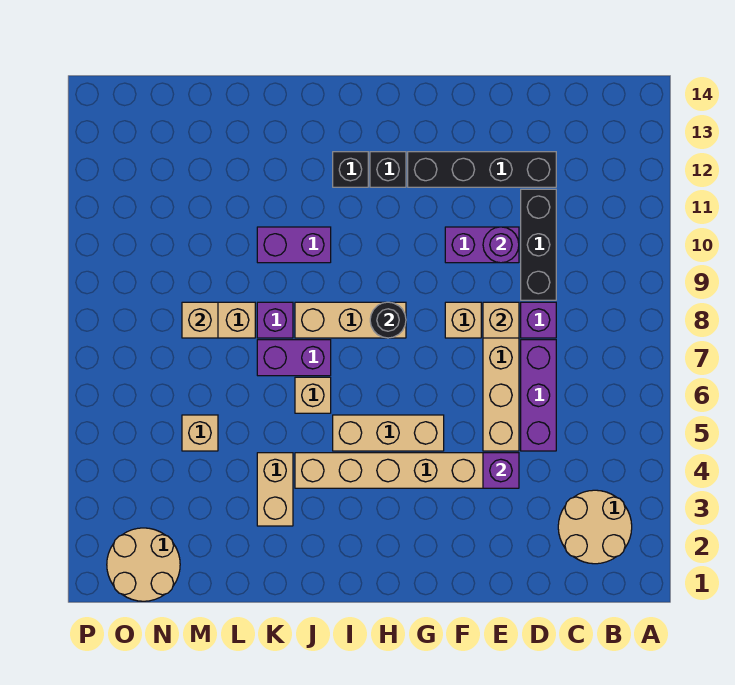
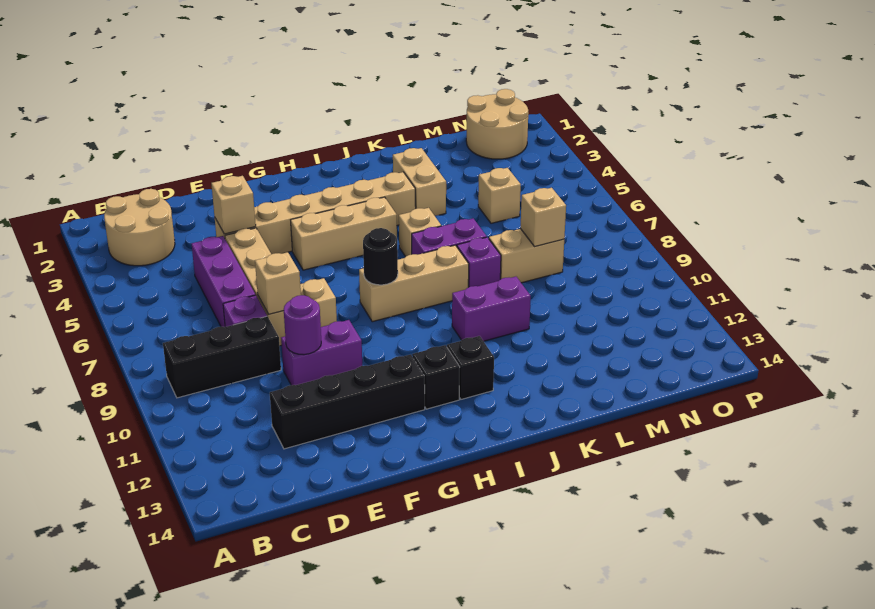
black brick D9:D11 level 1 -> black brick B9:D9 level 1
purple brick E4 level 2 -> tan brick E4 level 2

